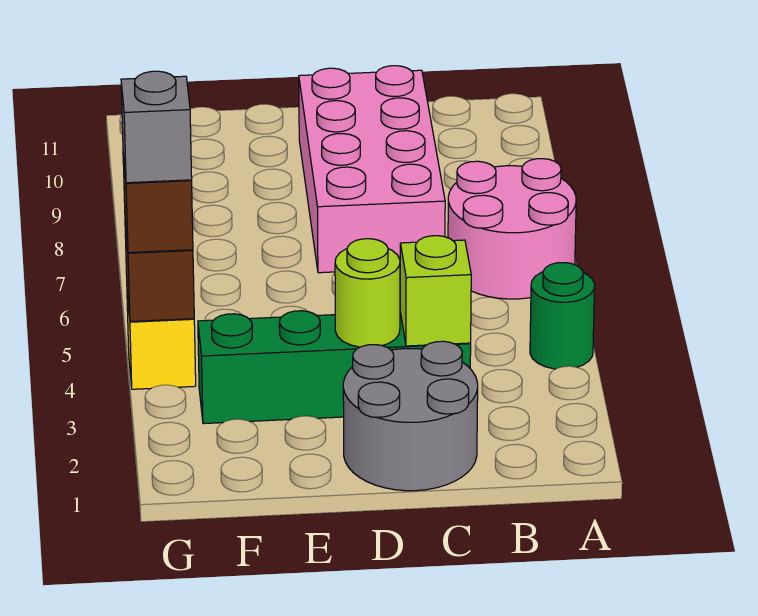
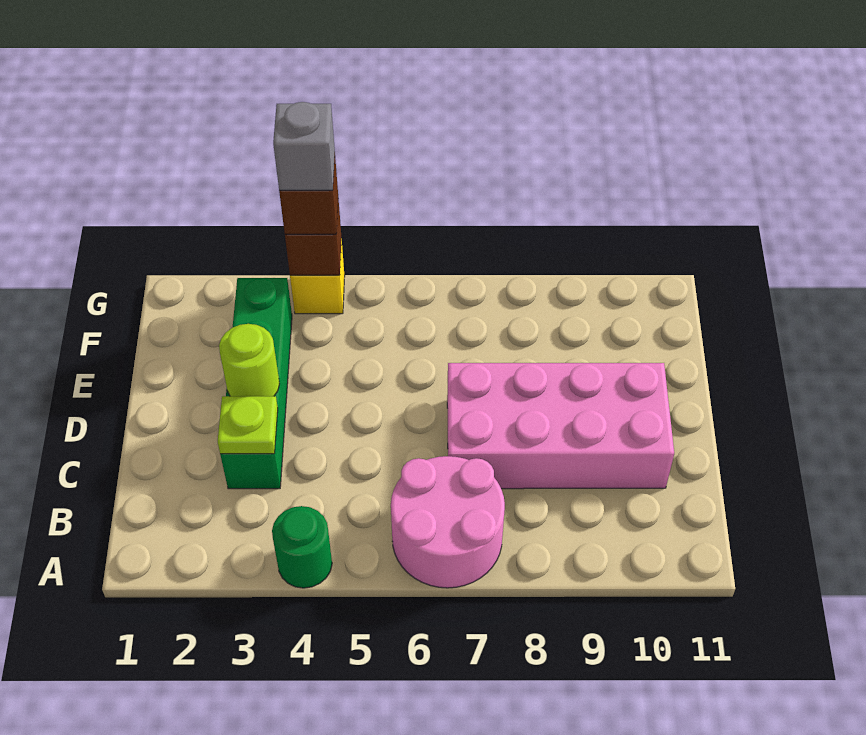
grey round brick C1:D2 level 1 -> none
lime brick C3 level 2 -> lime plate C3 level 2

